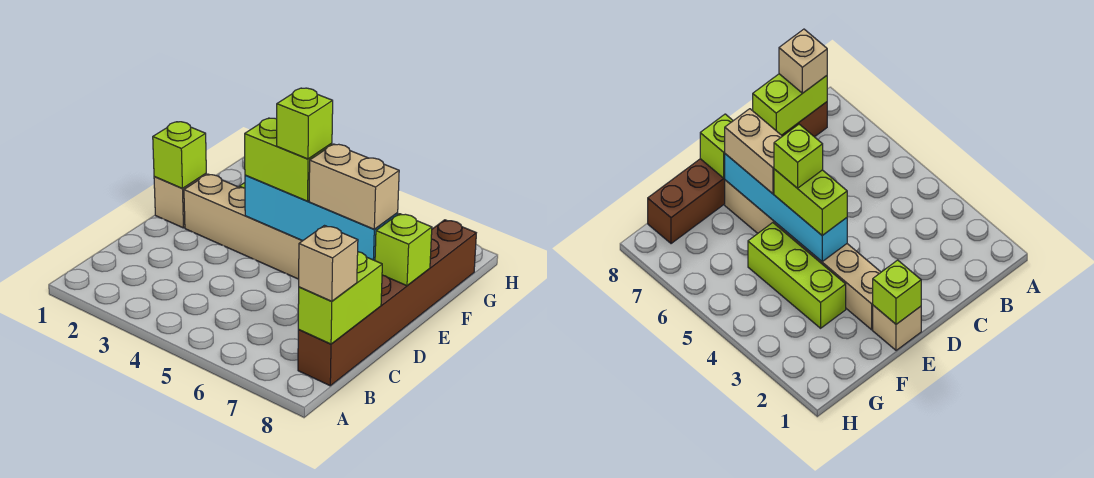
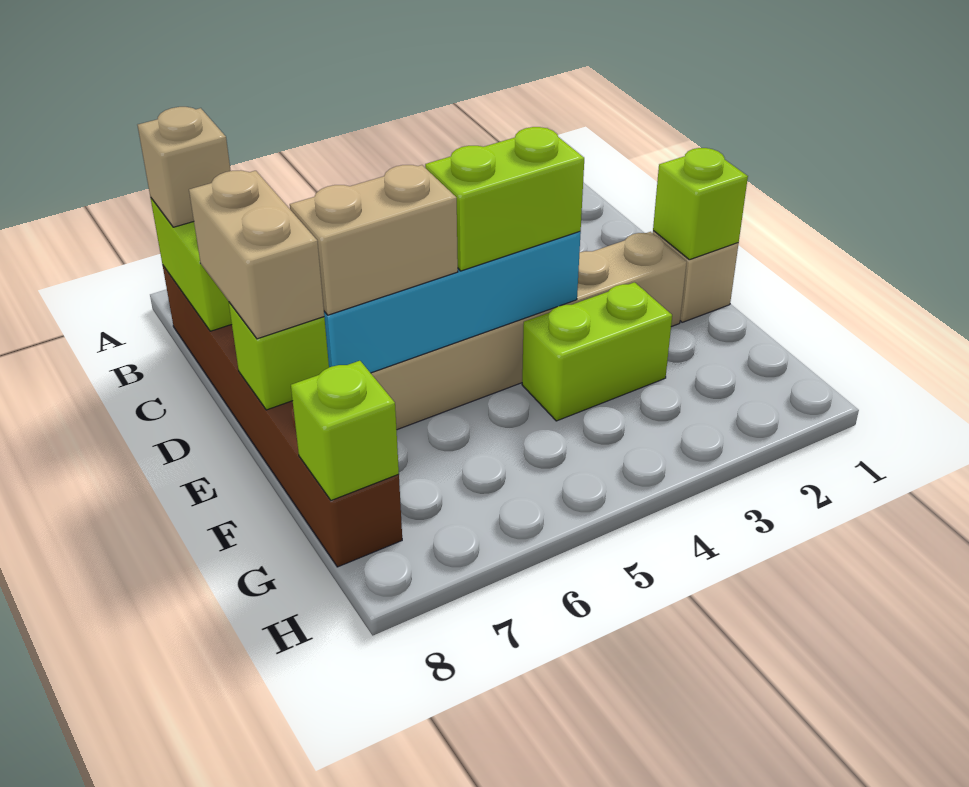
none -> tan brick D8:E8 level 3
lime brick E5 level 4 -> lime brick G8 level 2
lime brick F3:F5 level 1 -> lime brick F3:F4 level 1

